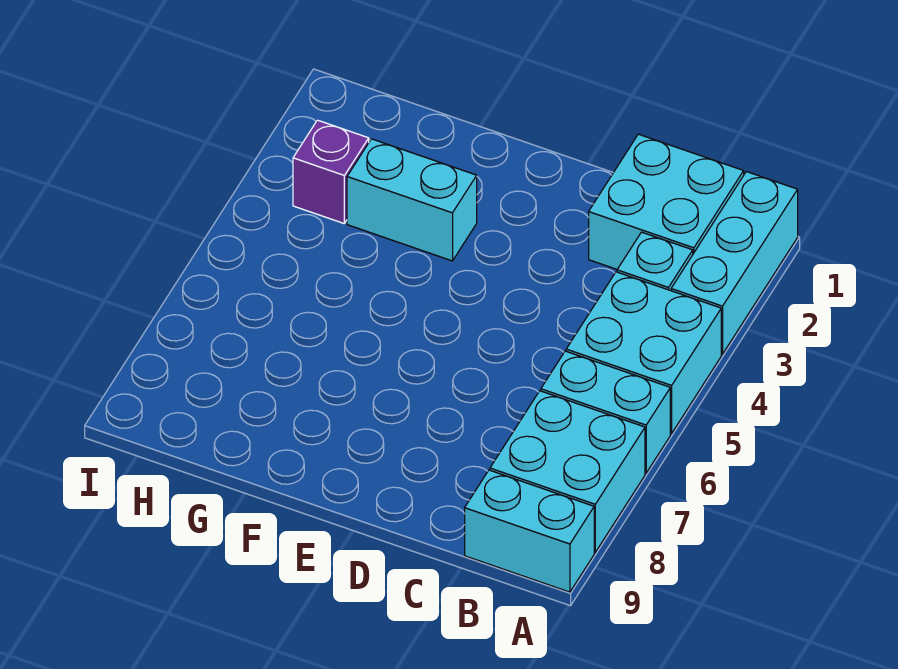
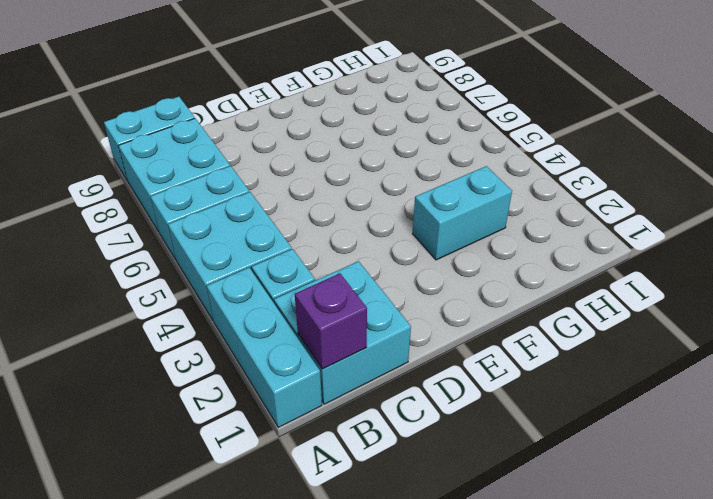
purple brick H3 level 1 -> purple brick B1 level 2

